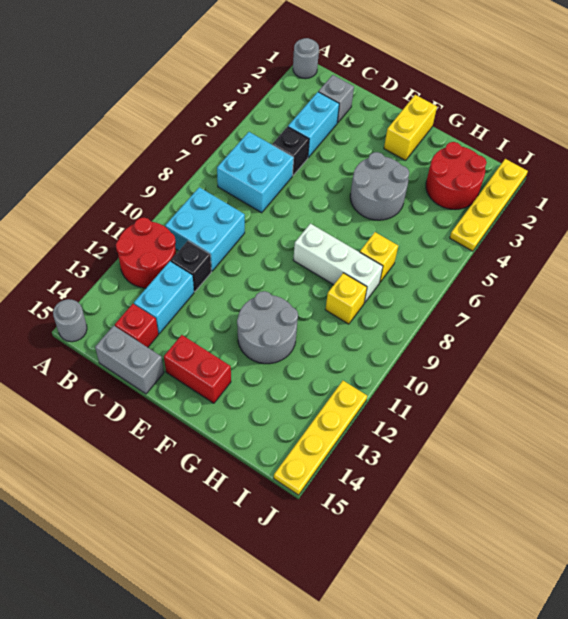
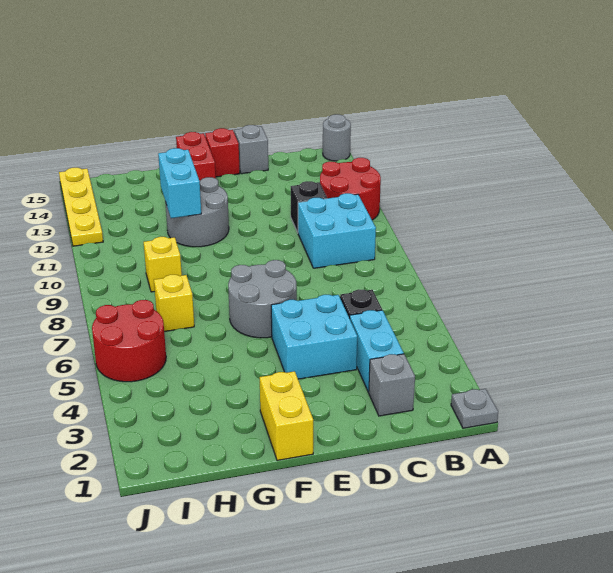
grey round brick A1 level 1 -> grey plate A1 level 1
cyan brick B6:C7 level 1 -> cyan brick D4:E5 level 1
cyan brick C12:C13 level 1 -> cyan brick G11:G12 level 2
red brick C14 level 1 -> red brick E15 level 1
grey brick C15:D15 level 1 -> grey brick D15 level 1
red brick E14:F14 level 1 -> red brick F14:F15 level 1
grey round brick F4:G5 level 1 -> grey round brick E6:F7 level 1
white brick F8:H8 level 1 -> none
red round brick H2:I3 level 1 -> red round brick I5:J6 level 1
yellow plate J1:J4 level 1 -> none

